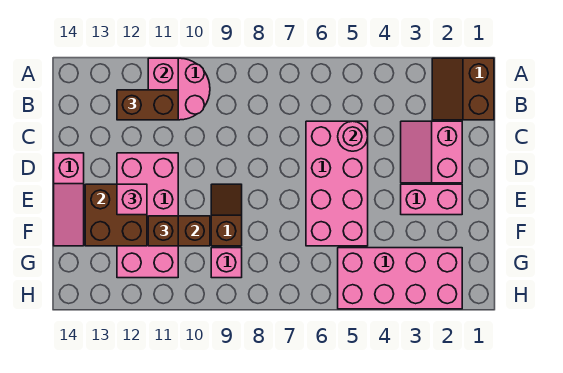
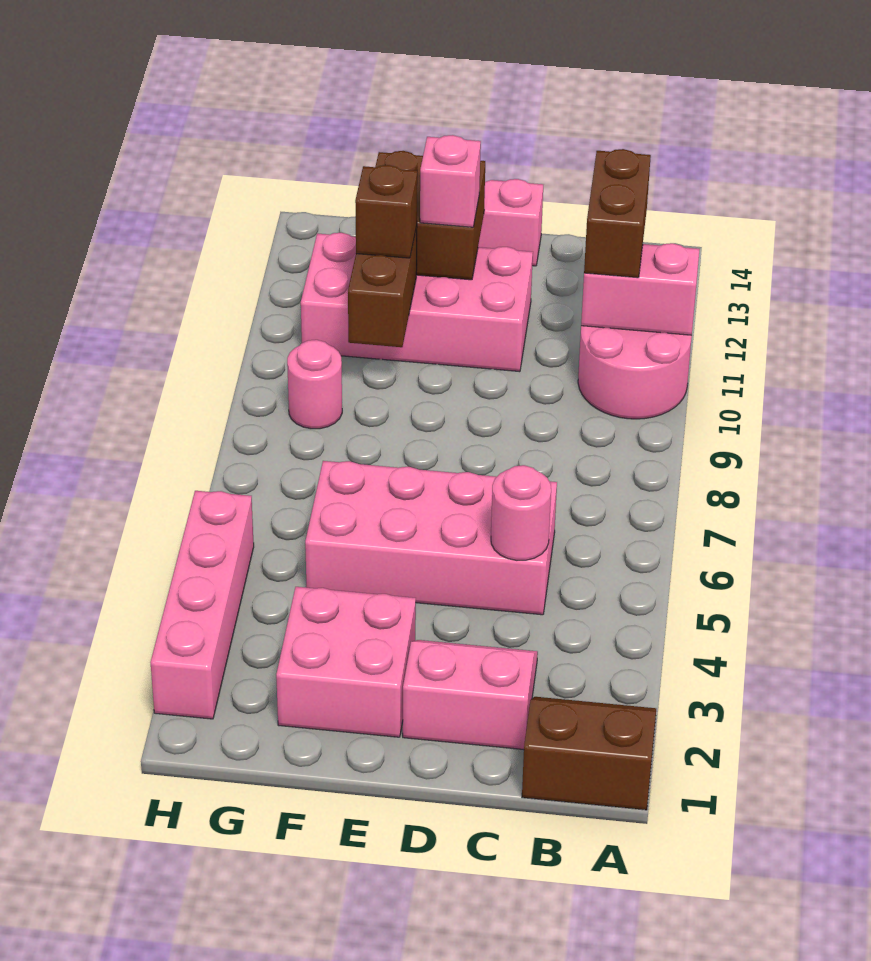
pink brick E2:E3 level 1 -> pink brick E2:F3 level 1
brown slope E9:F9 level 1 top F -> none
pink brick G2:H5 level 1 -> pink brick H2:H5 level 1
pink brick G9 level 1 -> pink round brick G9 level 1

